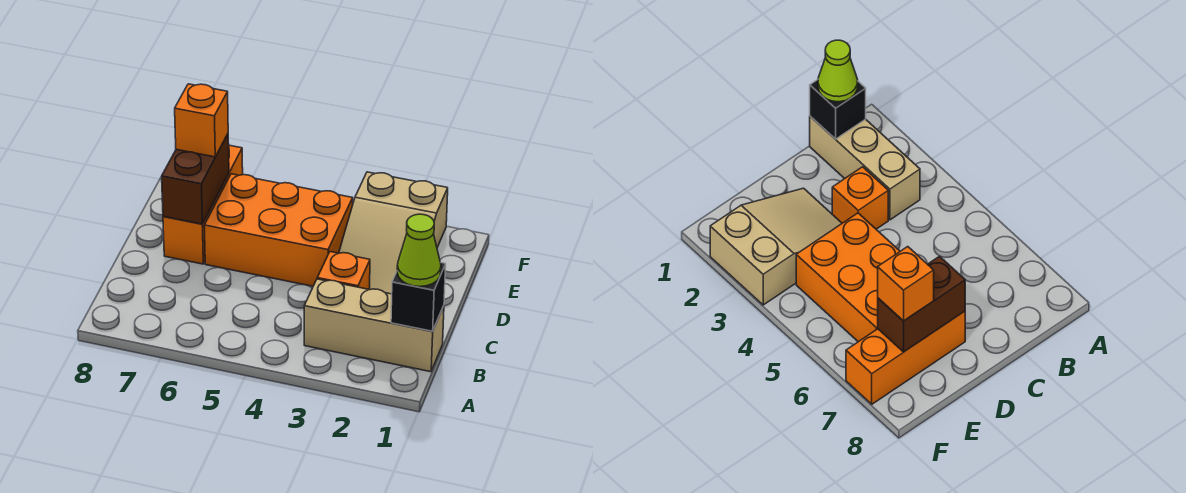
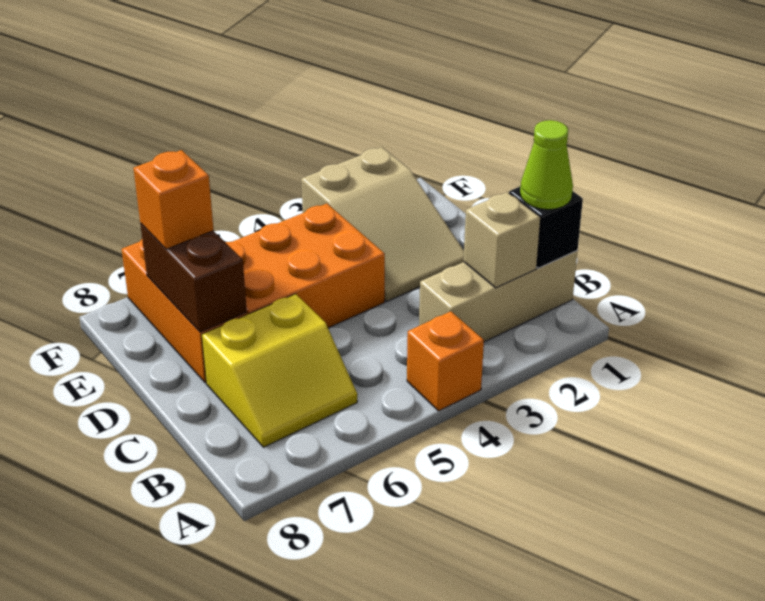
none -> tan brick B2 level 2
none -> yellow slope B6:C7 level 1 top C
orange brick C3 level 1 -> orange brick A4 level 1

